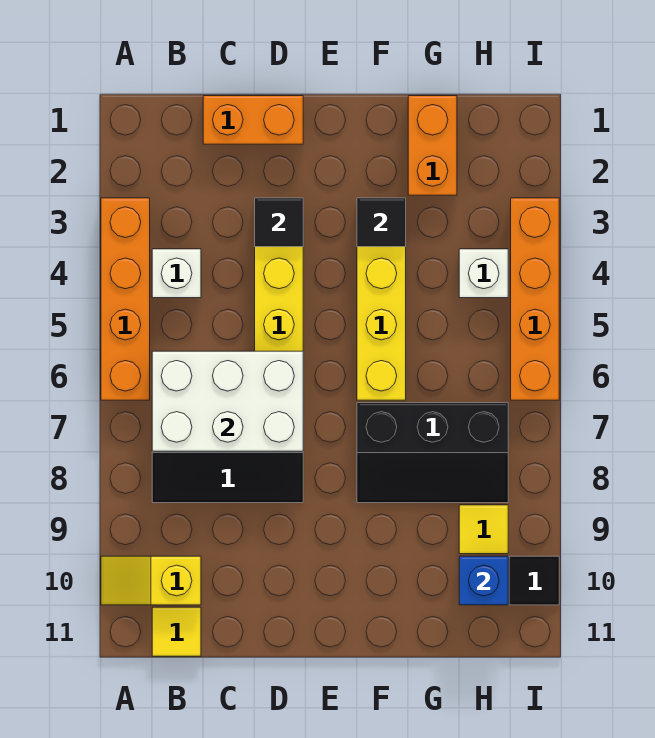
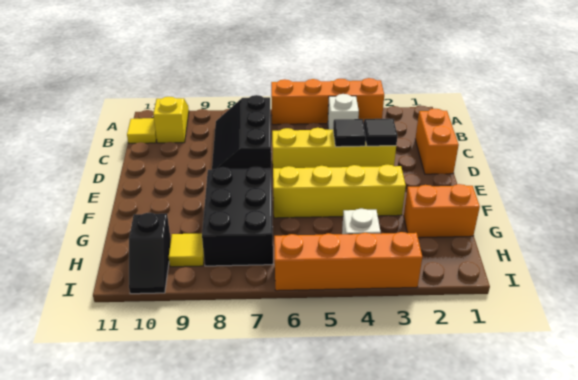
white brick B6:D7 level 2 -> none
black tile F3 level 2 -> black tile D4 level 2
black slope F7:H8 level 1 top 7 -> black brick F7:H8 level 1
blue brick H10 level 2 -> none

